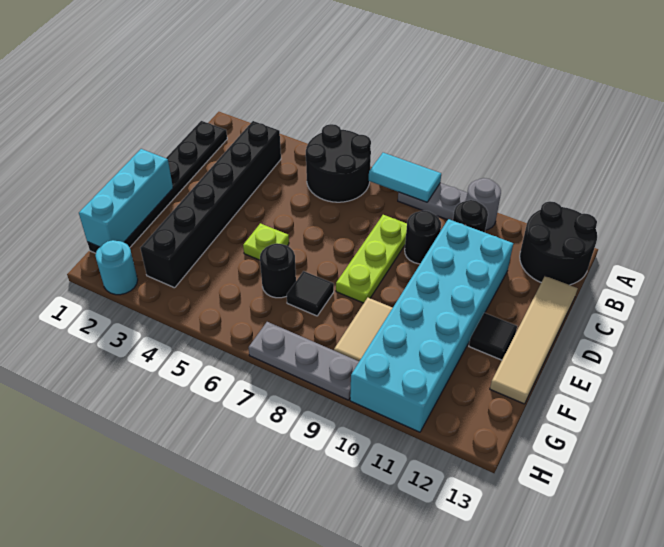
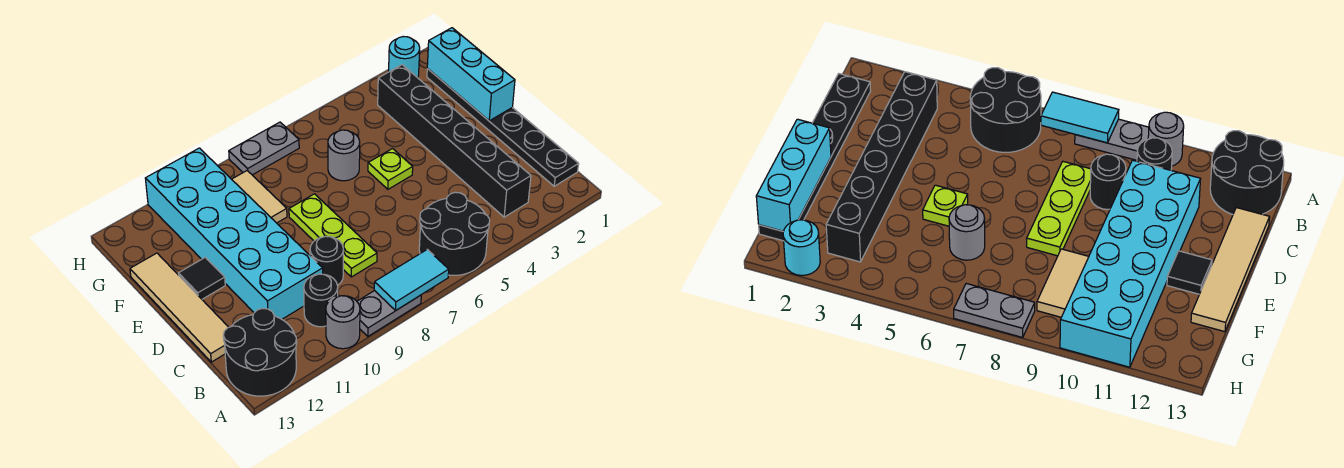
black round brick F6 level 1 -> grey round brick F6 level 1
black tile F7 level 1 -> none
grey plate H7:H9 level 1 -> grey plate H7:H8 level 1

